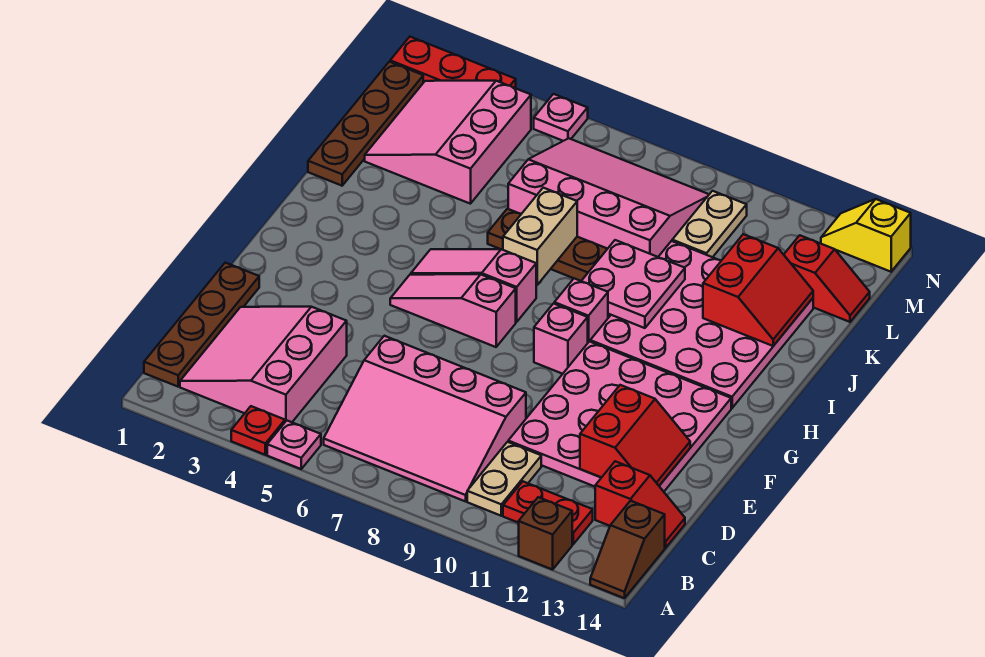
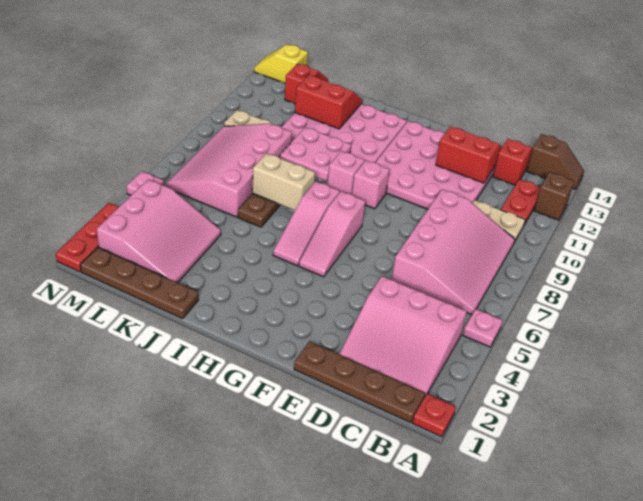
red plate A4 level 1 -> red plate A1 level 1
pink slope K2:M4 level 1 top 4 -> pink slope K2:M4 level 1 top M
yellow slope N13:N14 level 1 top 14 -> yellow slope M14:N14 level 1 top M

